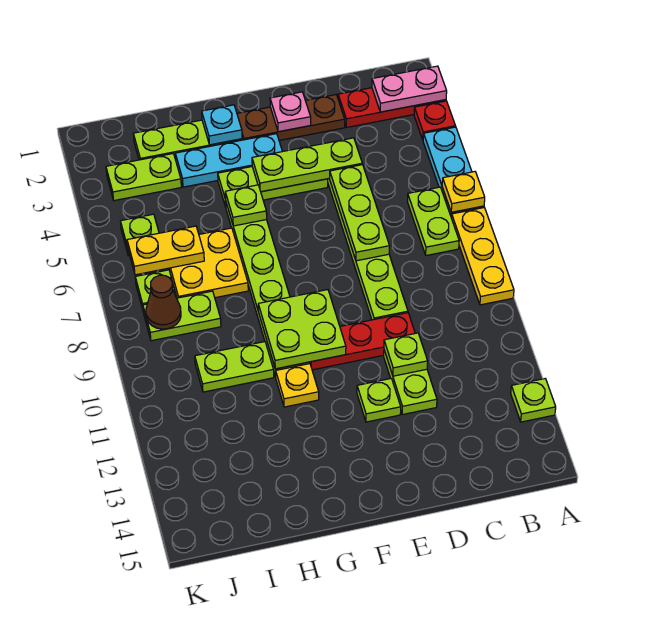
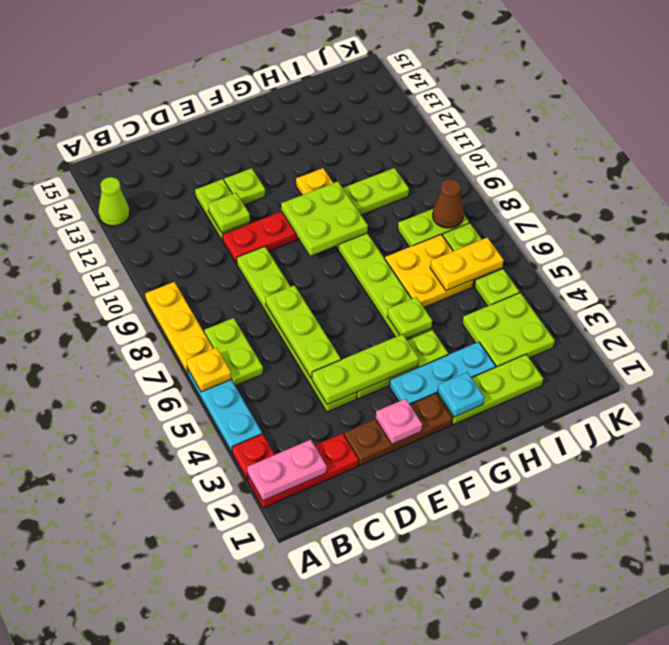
lime plate A13 level 1 -> lime cone A13 level 1
lime plate I3:J3 level 1 -> lime plate I3:J4 level 1

